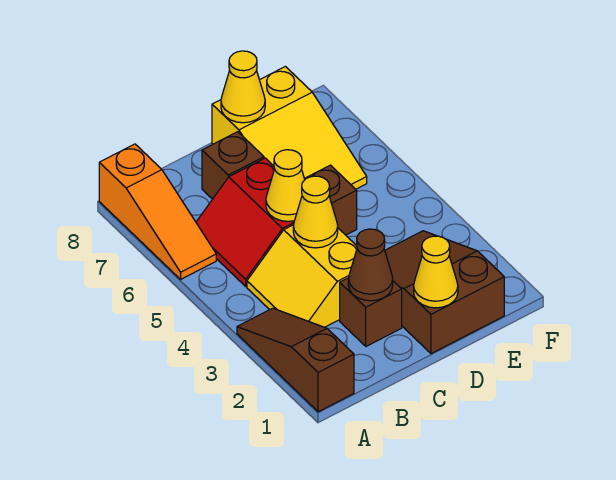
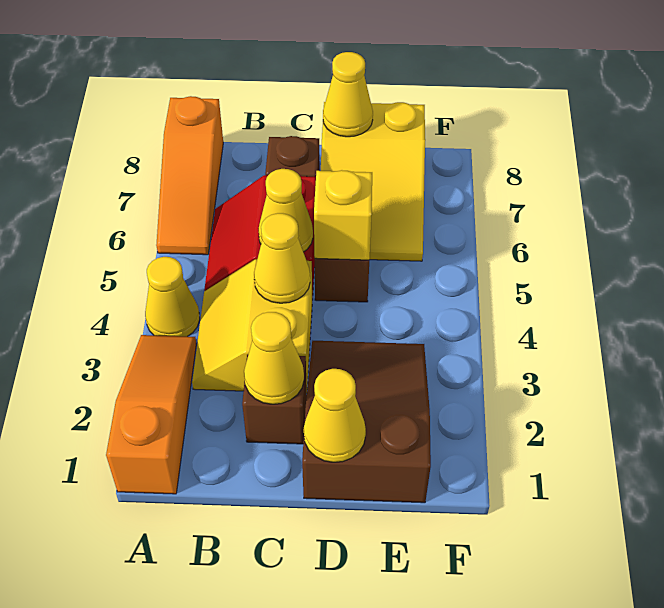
brown slope A1:A3 level 1 top 1 -> orange slope A1:A3 level 1 top 1
none -> yellow cone A4 level 1
brown cone C2 level 2 -> yellow cone C2 level 2
none -> yellow brick D5 level 2

